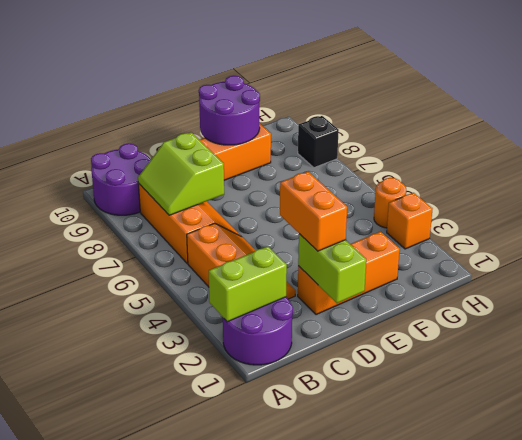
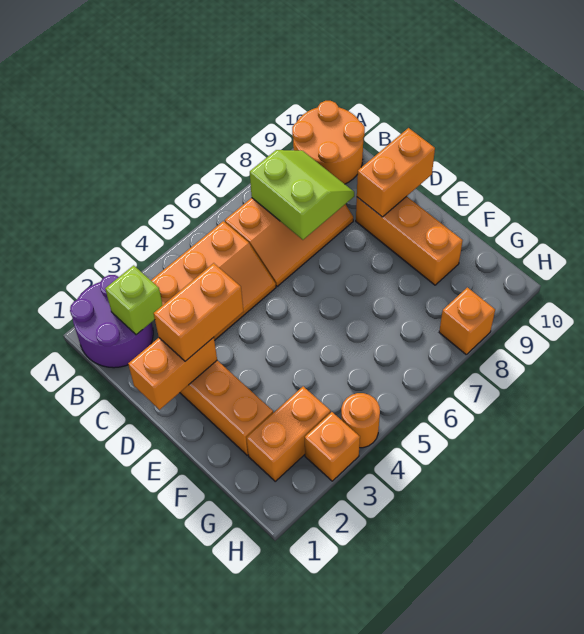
lime brick A2:B2 level 2 -> lime brick B2 level 2
purple round brick A9:B10 level 1 -> orange round brick A9:B10 level 1
lime slope B7:C8 level 2 top C -> lime slope B7:C8 level 2 top 7
lime brick D1:D2 level 2 -> orange brick D1:D2 level 2
none -> orange brick D9:D10 level 2
purple round brick E9:F10 level 2 -> none
none -> orange brick G2:G3 level 1
black brick H8 level 1 -> orange brick H8 level 1

